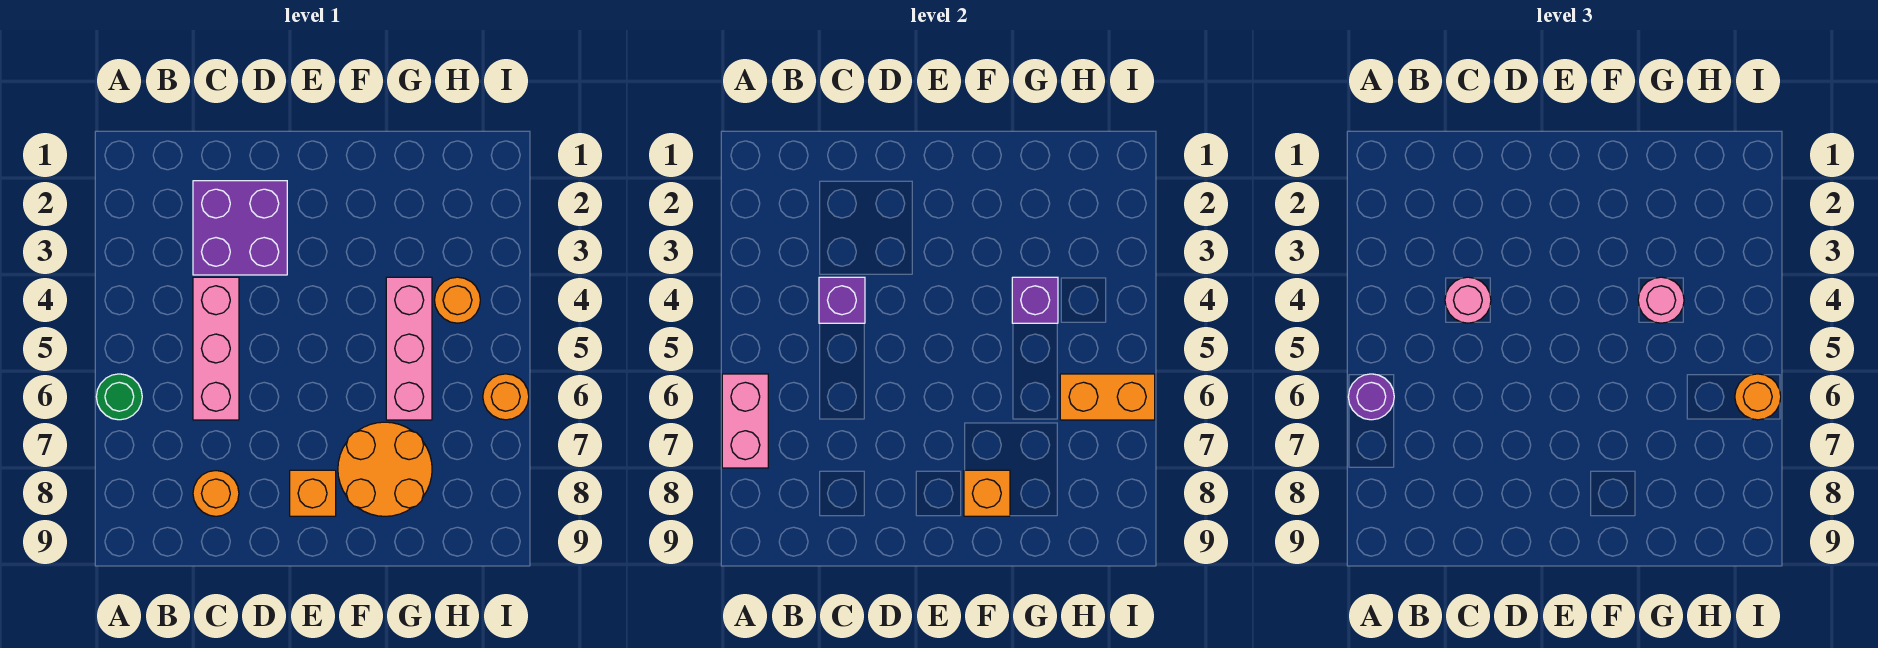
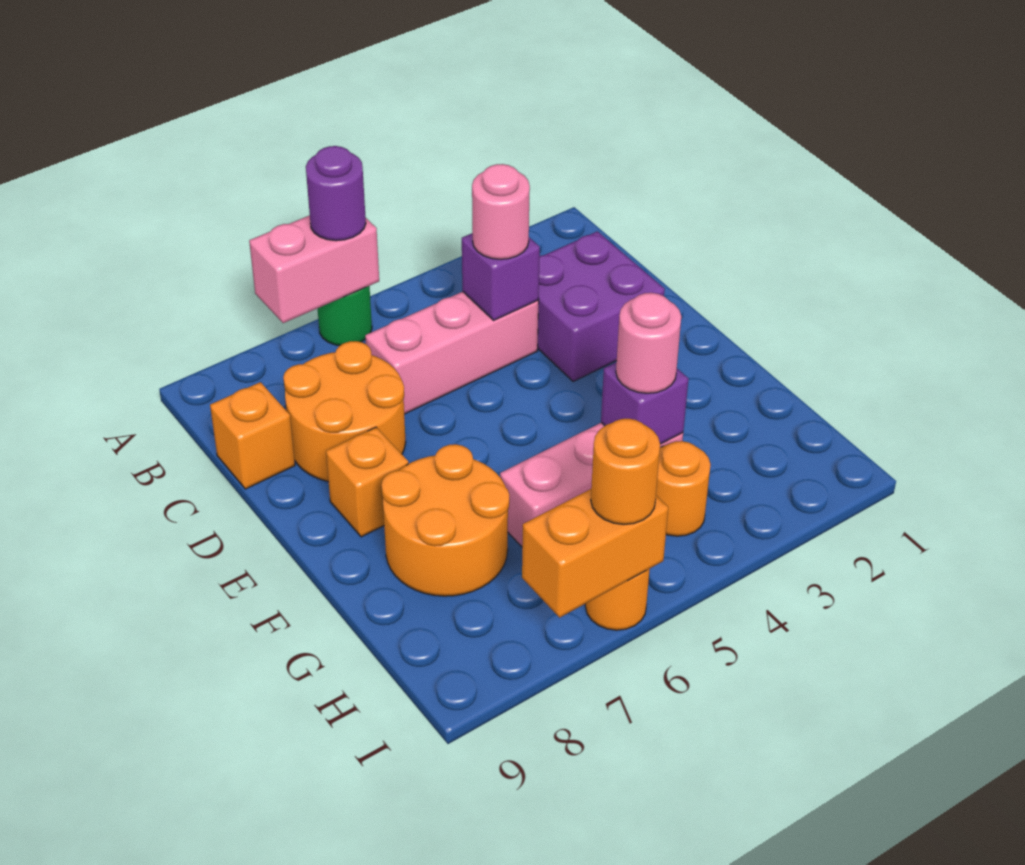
orange round brick C8 level 1 -> orange round brick C7:D8 level 1
orange brick F8 level 2 -> orange brick C9 level 1
orange brick H6:I6 level 2 -> orange brick I6:I7 level 2

